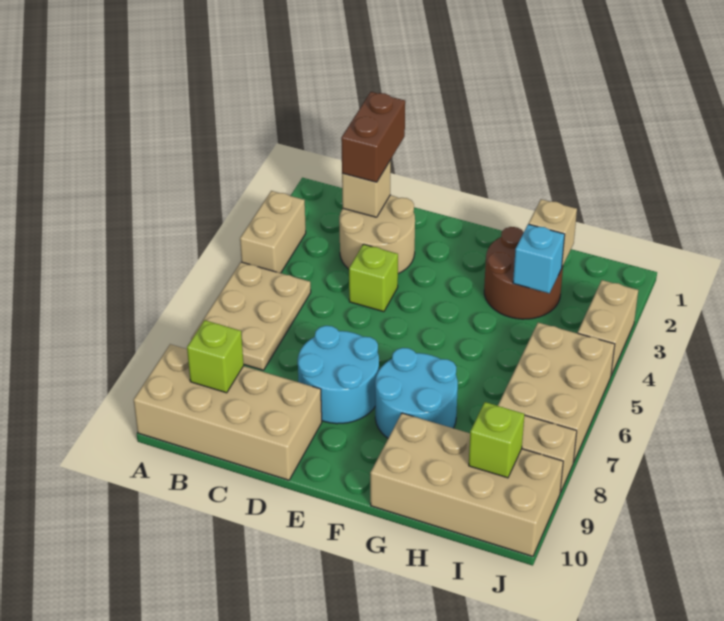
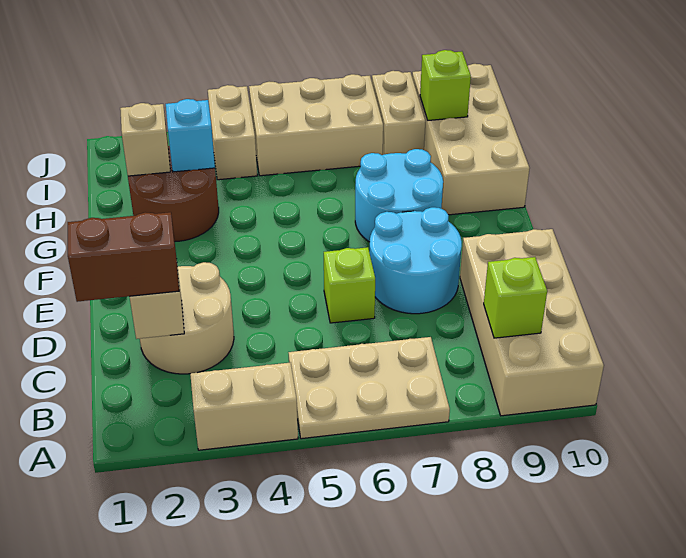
lime brick D4 level 1 -> lime brick D6 level 1
tan brick J3:J4 level 1 -> tan brick I4:J4 level 1

